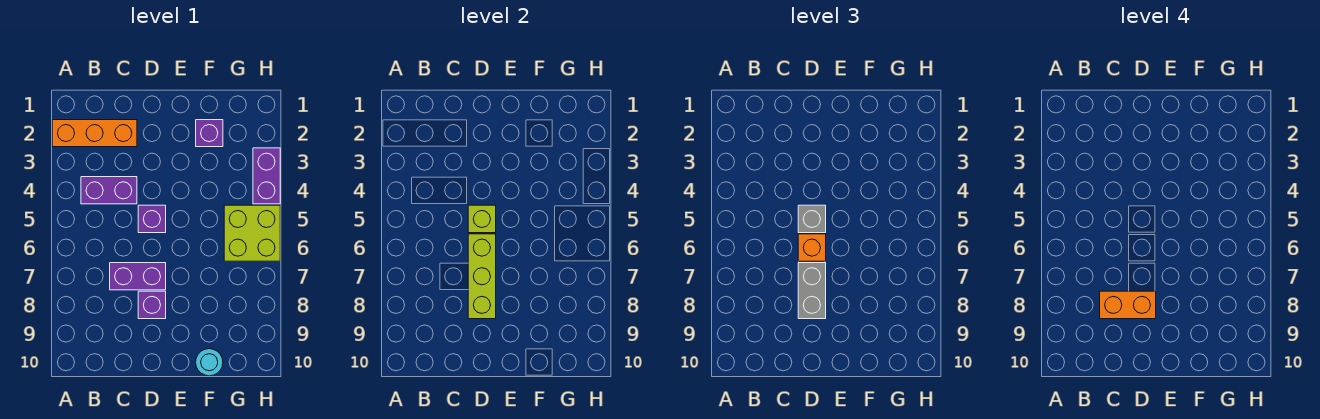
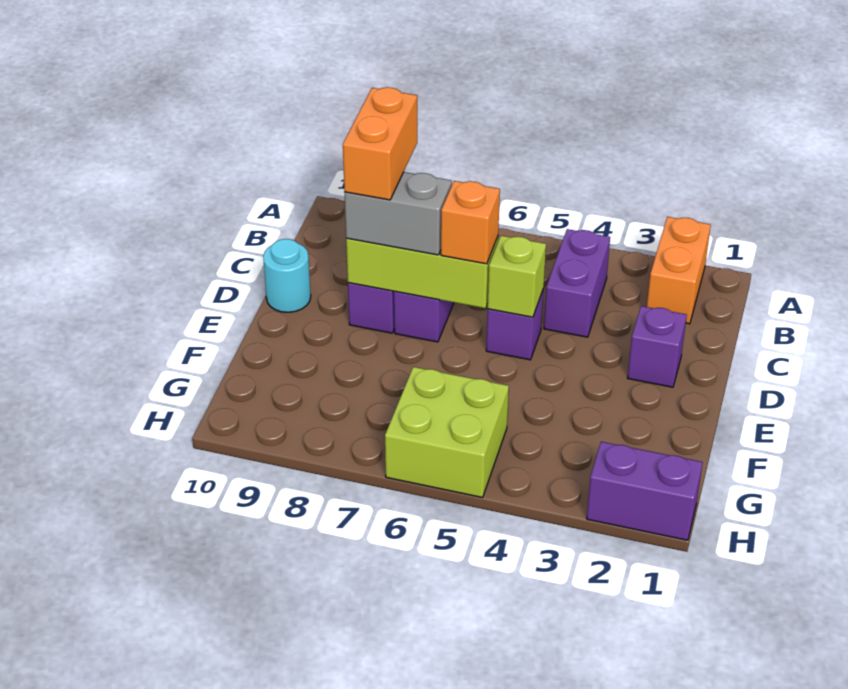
orange brick A2:C2 level 1 -> orange brick A2:B2 level 1
grey brick D5 level 3 -> none
purple brick F2 level 1 -> purple brick D2 level 1
cyan round brick F10 level 1 -> cyan round brick D10 level 1
purple brick H3:H4 level 1 -> purple brick H1:H2 level 1

